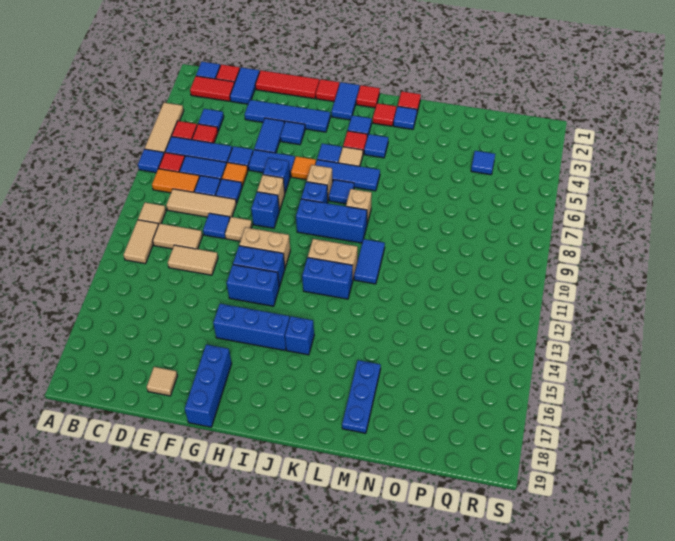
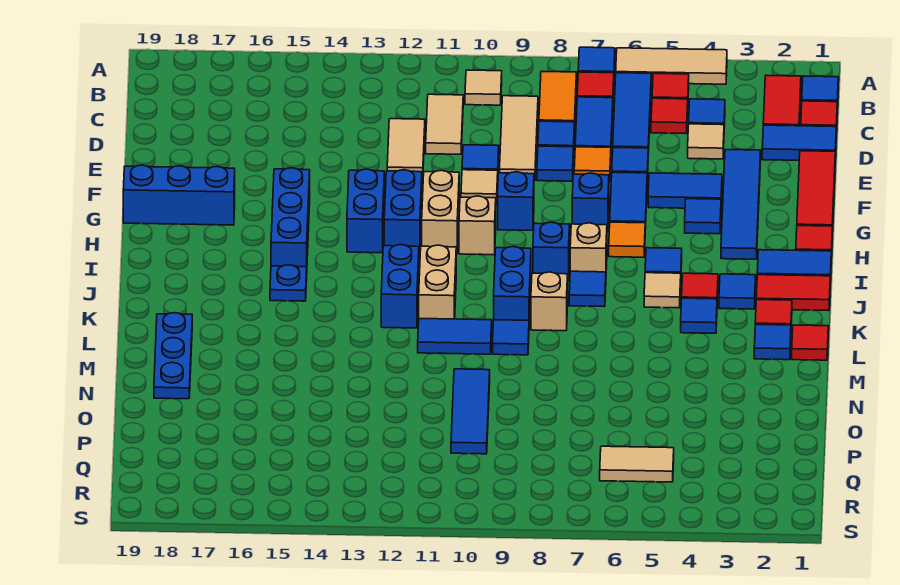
tan tile B11:B12 level 1 -> tan tile Q5:Q6 level 1
tan tile E18 level 1 -> tan tile D4 level 1
tan brick G8 level 1 -> tan brick H10 level 1
blue tile I6:K6 level 1 -> blue tile N10:P10 level 1
blue brick I9:K9 level 1 -> blue brick J9:K9 level 1
red tile J1 level 1 -> red tile J1:J2 level 1
blue brick J15 level 1 -> blue plate J15 level 1
blue plate M16:M18 level 1 -> blue plate L18:N18 level 1
blue tile P4 level 1 -> blue tile L9 level 1

